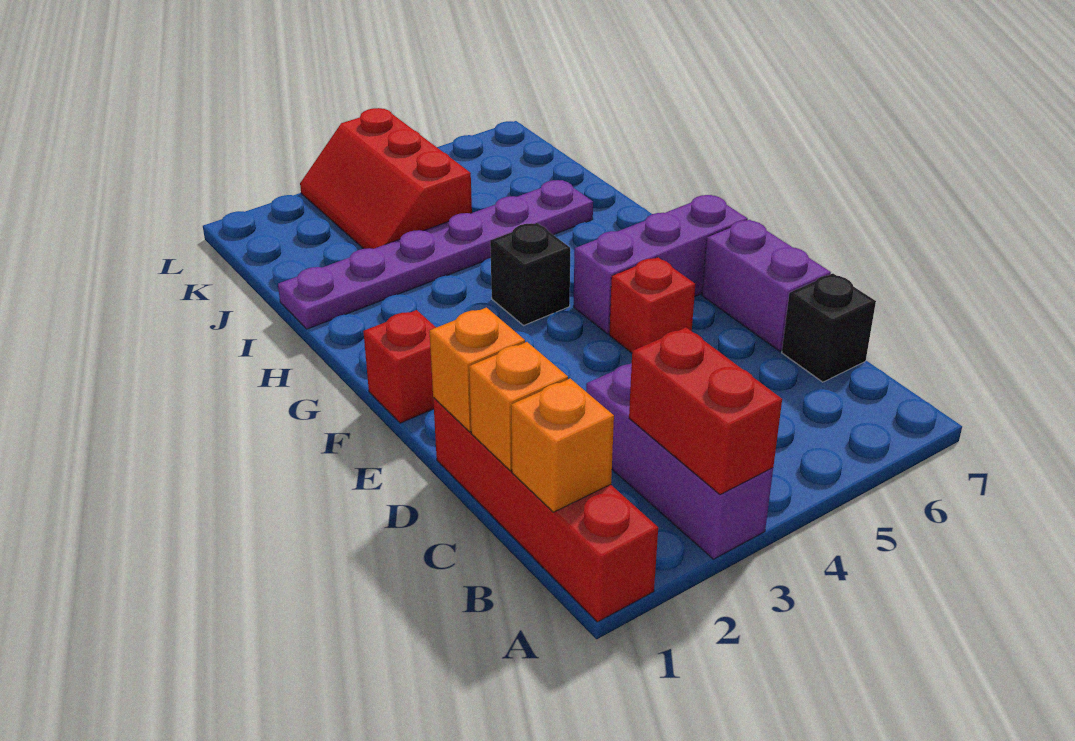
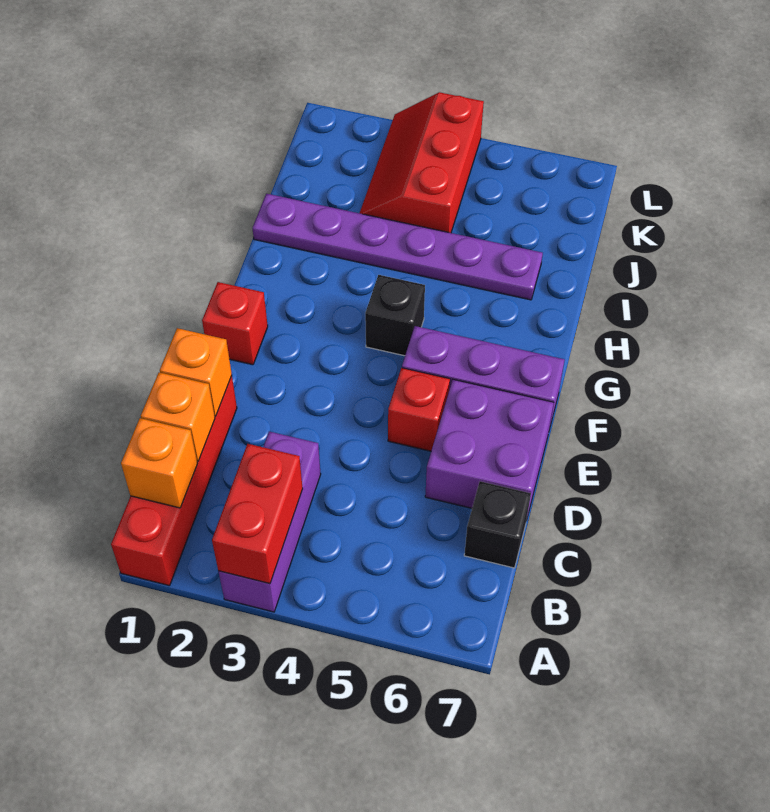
purple brick D7:E7 level 1 -> purple brick D6:E7 level 1

